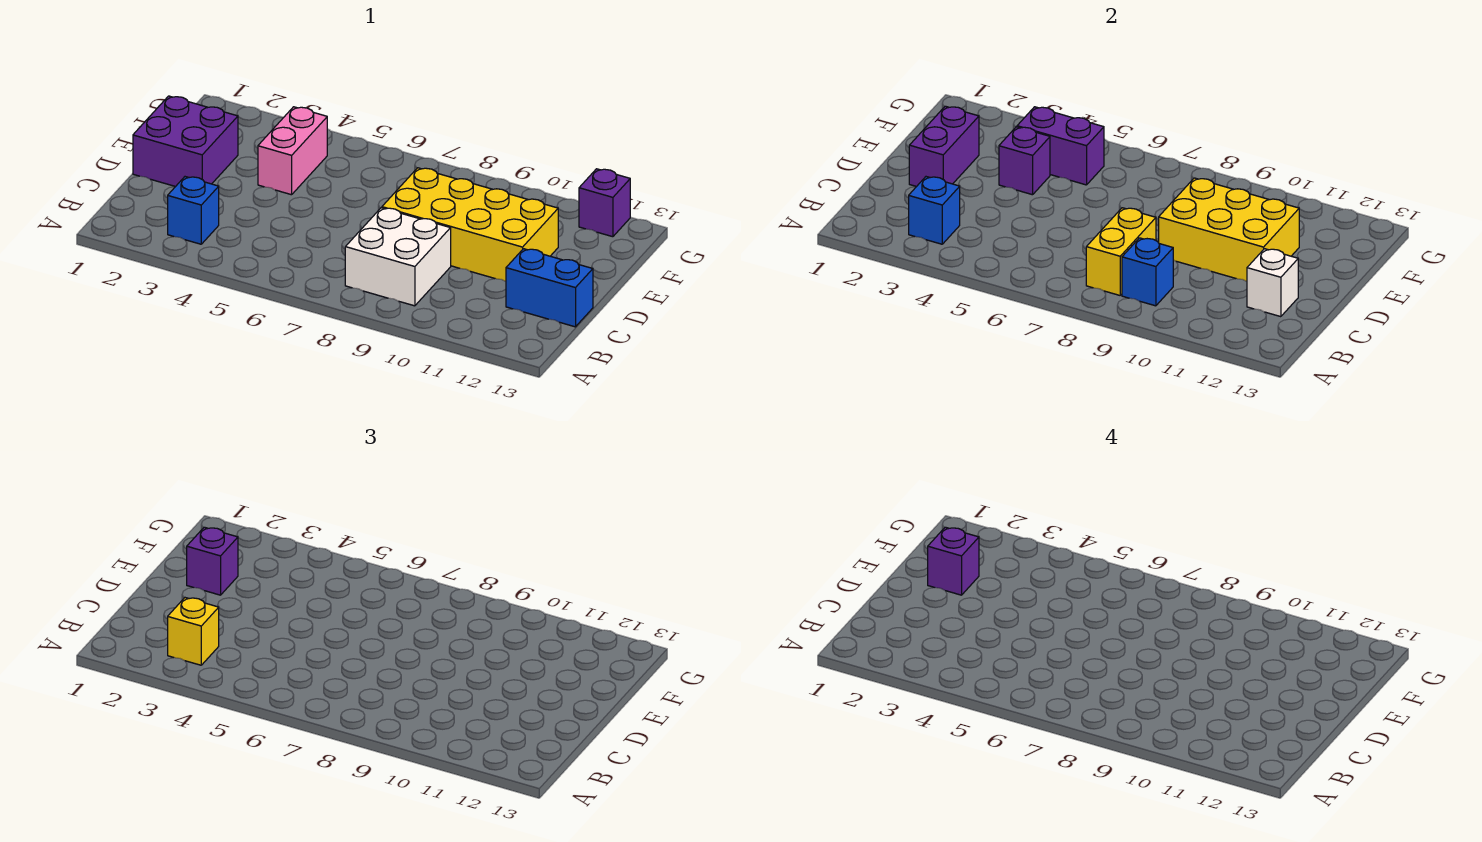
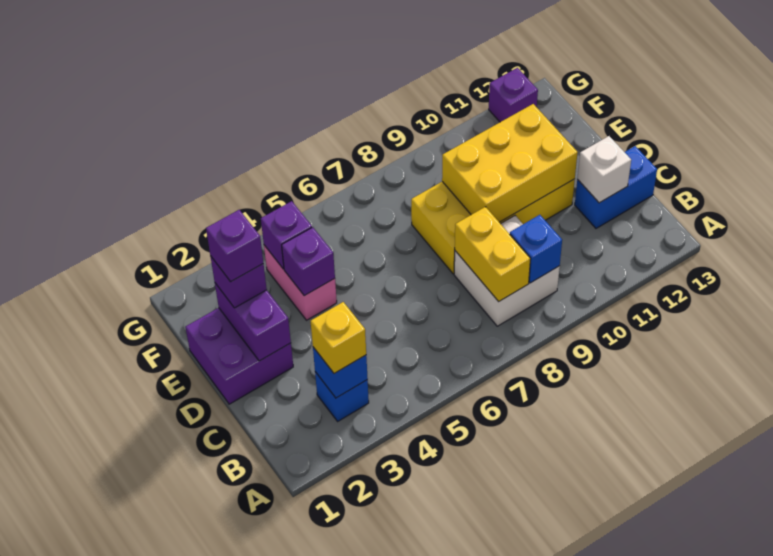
purple brick F4:F5 level 2 -> purple brick F4 level 2

